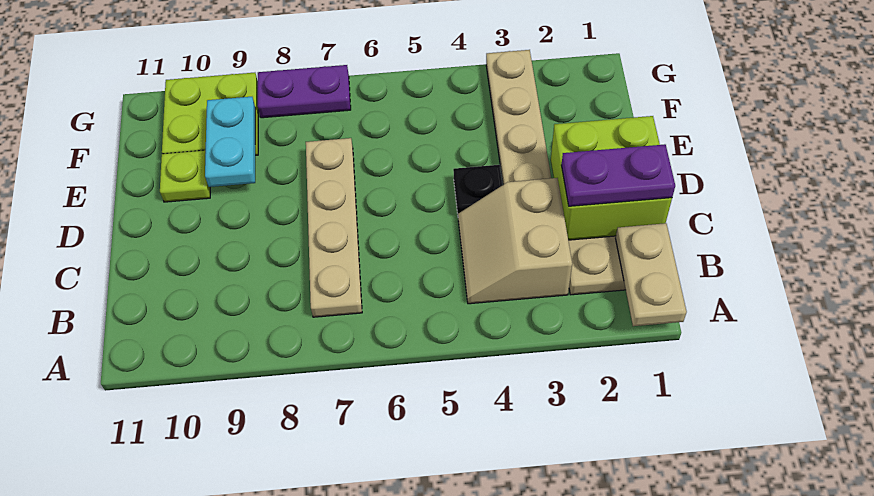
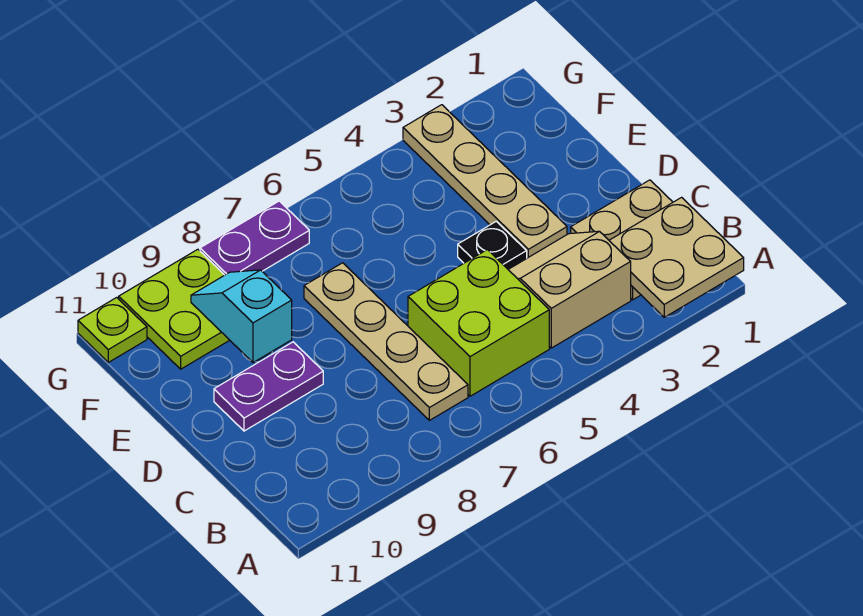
tan plate A1:B1 level 2 -> tan plate A1:B2 level 2
tan slope B3:C4 level 1 top 3 -> tan slope B3:C4 level 1 top B
lime brick C1:D2 level 2 -> lime brick B5:C6 level 1
purple plate C1:C2 level 3 -> purple plate D9:D10 level 1
cyan plate E9:F9 level 2 -> cyan slope E9:F9 level 2 top E
lime plate E10 level 1 -> lime plate G11 level 1

